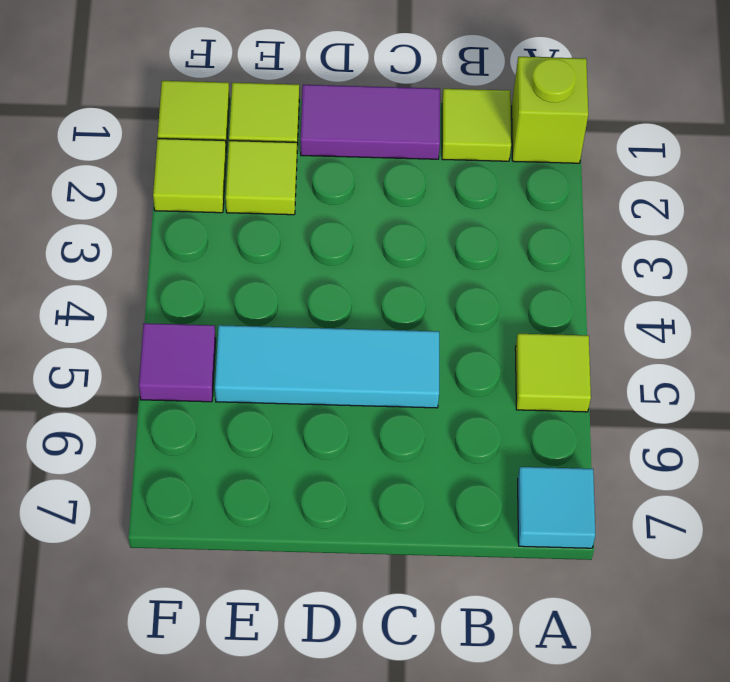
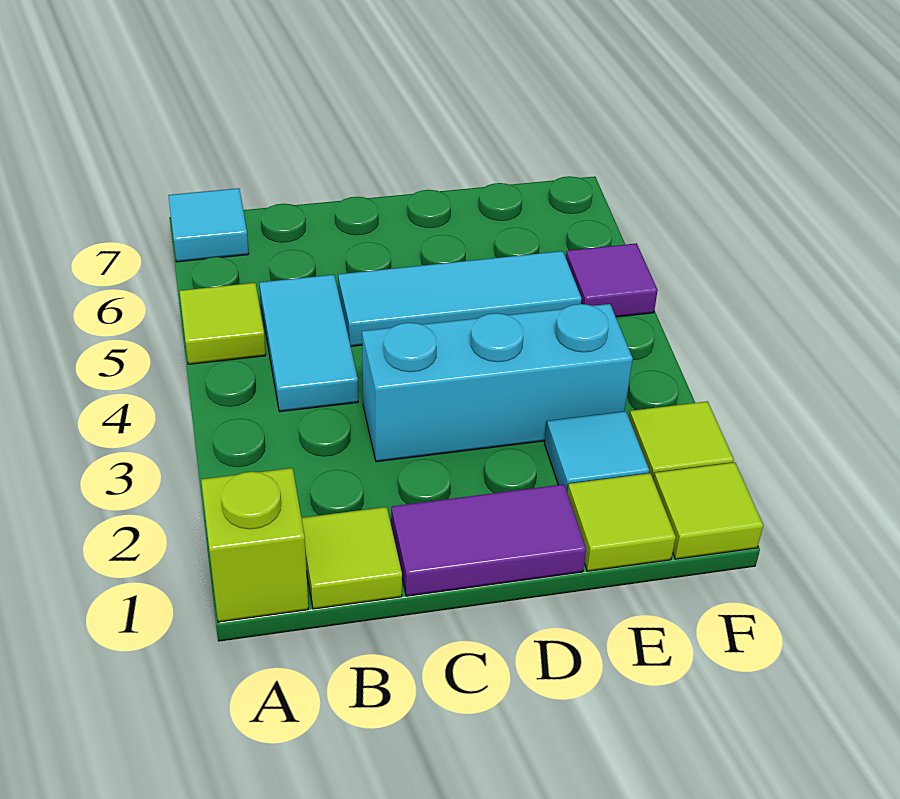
none -> cyan tile B4:B5 level 1
none -> cyan brick C3:E3 level 1
lime tile E2 level 1 -> cyan tile E2 level 1

